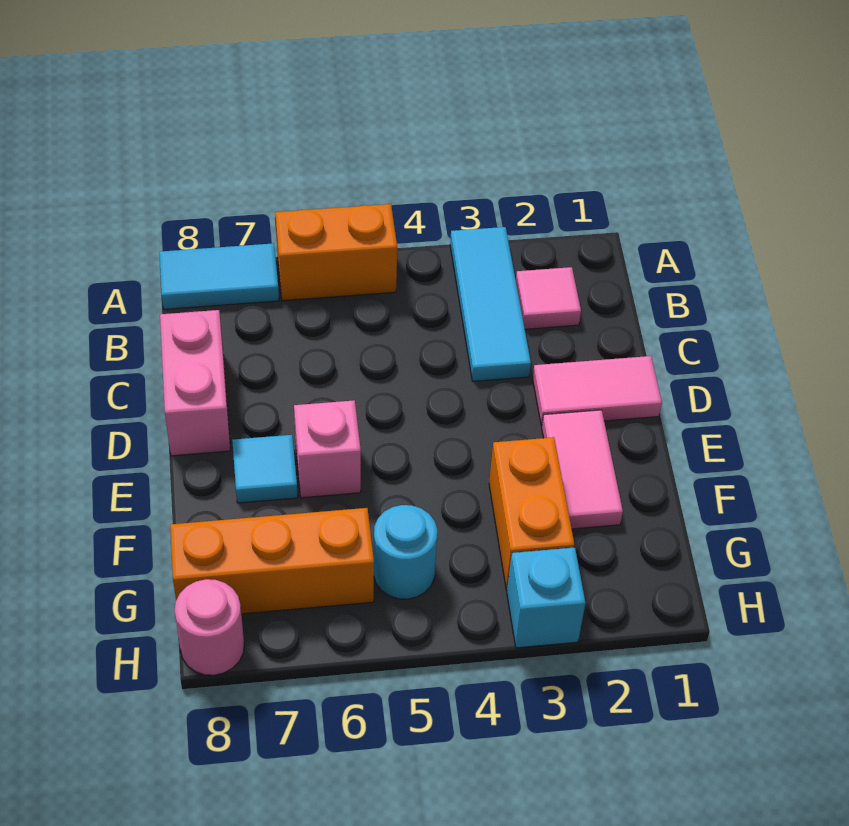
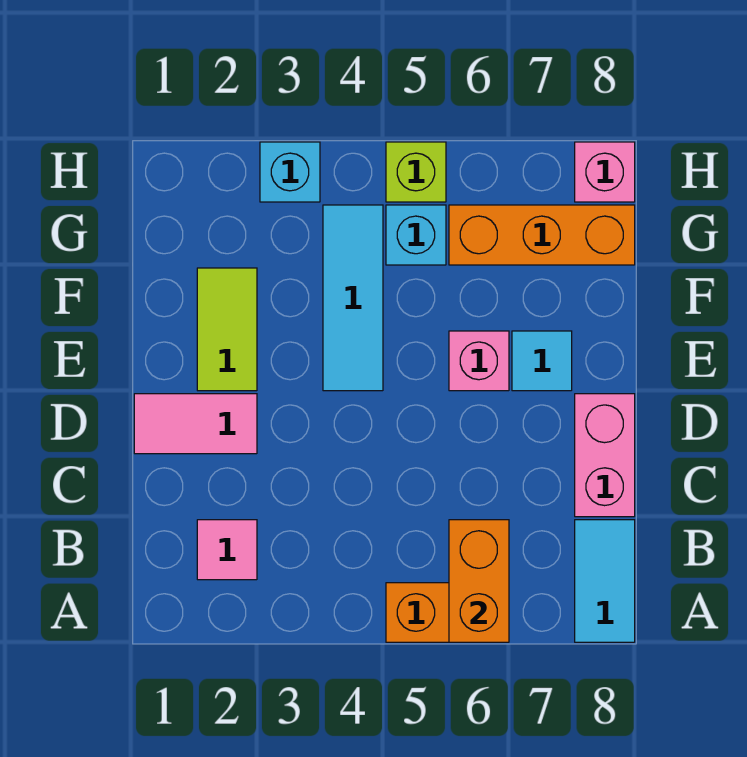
cyan tile A3:C3 level 1 -> cyan tile E4:G4 level 1
cyan tile A7:A8 level 1 -> cyan tile A8:B8 level 1
pink tile E2:F2 level 1 -> lime tile E2:F2 level 1
orange brick F3:G3 level 1 -> orange brick A6:B6 level 2
cyan round brick G5 level 1 -> cyan brick G5 level 1
none -> lime brick H5 level 1
pink round brick H8 level 1 -> pink brick H8 level 1

